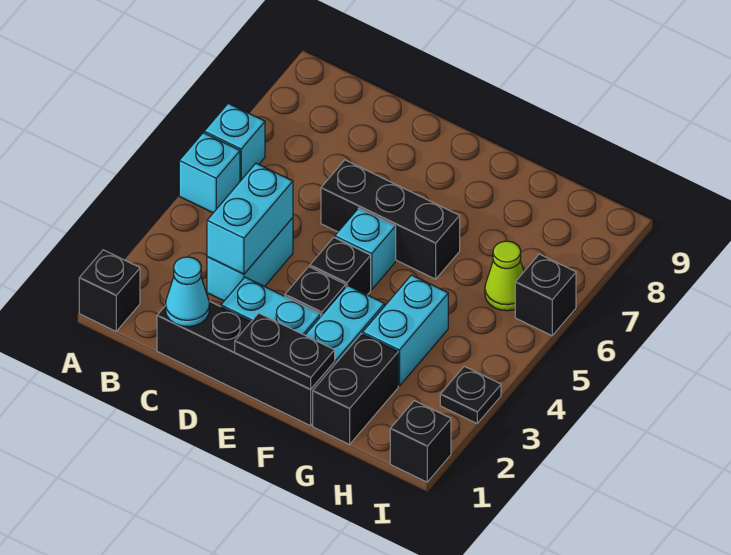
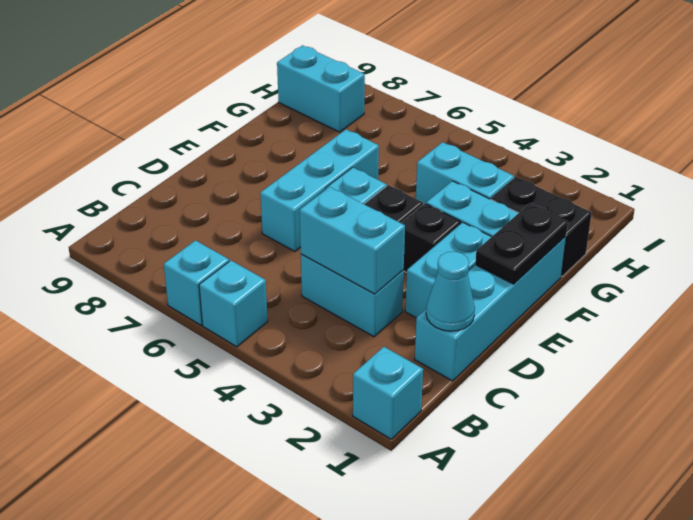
black brick A1 level 1 -> cyan brick A1 level 1
black brick C1:F1 level 1 -> cyan brick C1:F1 level 1
black brick D6:F6 level 1 -> cyan brick D6:F6 level 1
lime cone H6 level 1 -> none
none -> cyan brick H8:H9 level 1
black brick I1 level 1 -> none
black plate I3 level 1 -> none
black brick I6 level 1 -> none

